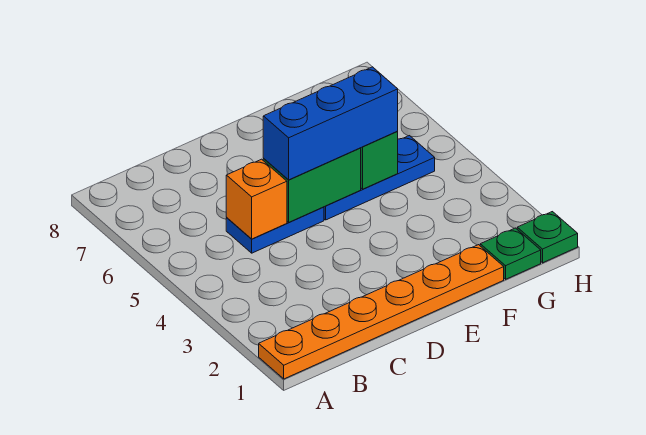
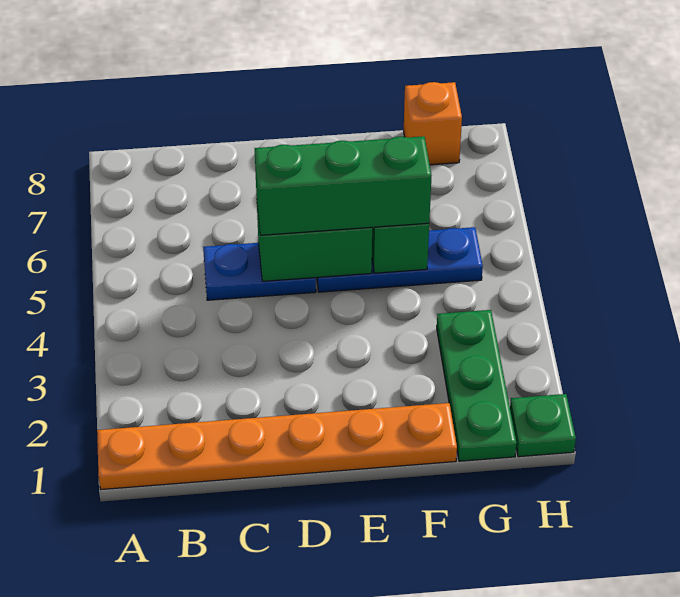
orange brick C5 level 2 -> orange brick G8 level 1
blue brick D5:F5 level 3 -> green brick D5:F5 level 3
green plate G1 level 1 -> green plate G1:G3 level 1

